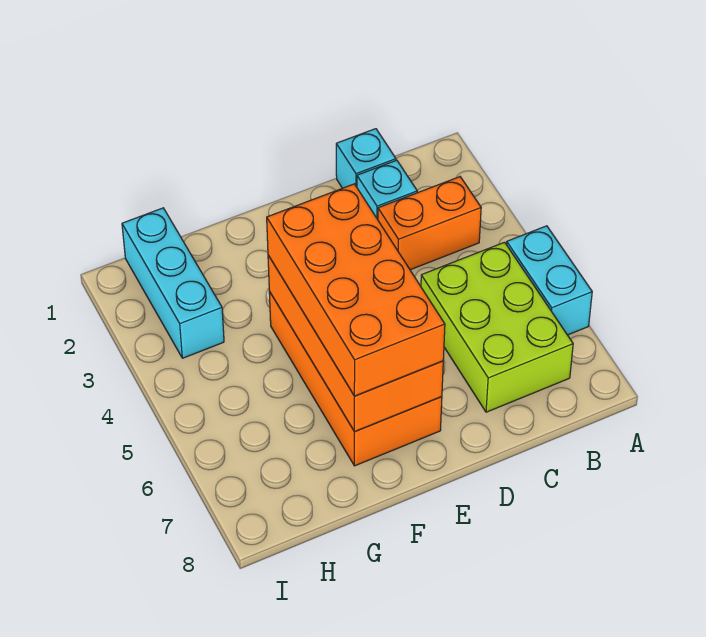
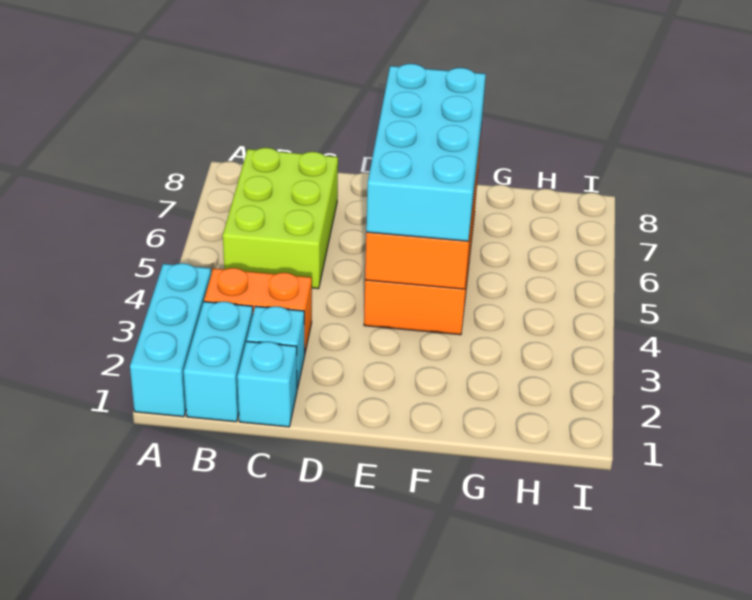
cyan brick A5:A6 level 1 -> cyan brick B1:B2 level 1
orange brick E4:F7 level 3 -> cyan brick E4:F7 level 3
cyan brick H1:H3 level 1 -> cyan brick A1:A3 level 1

